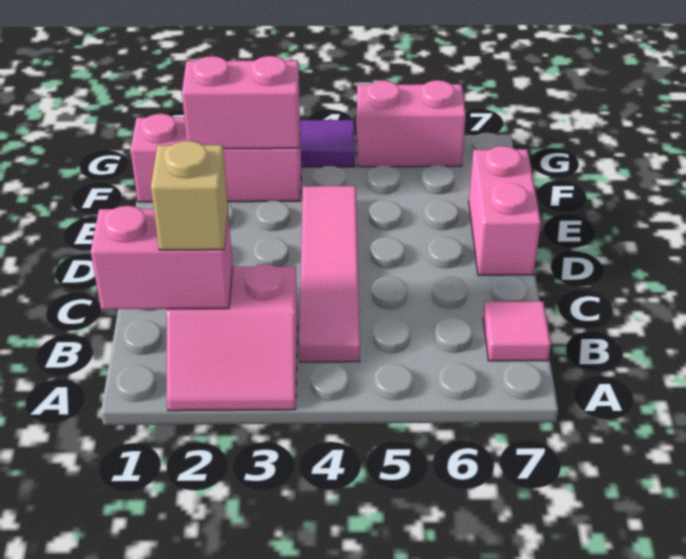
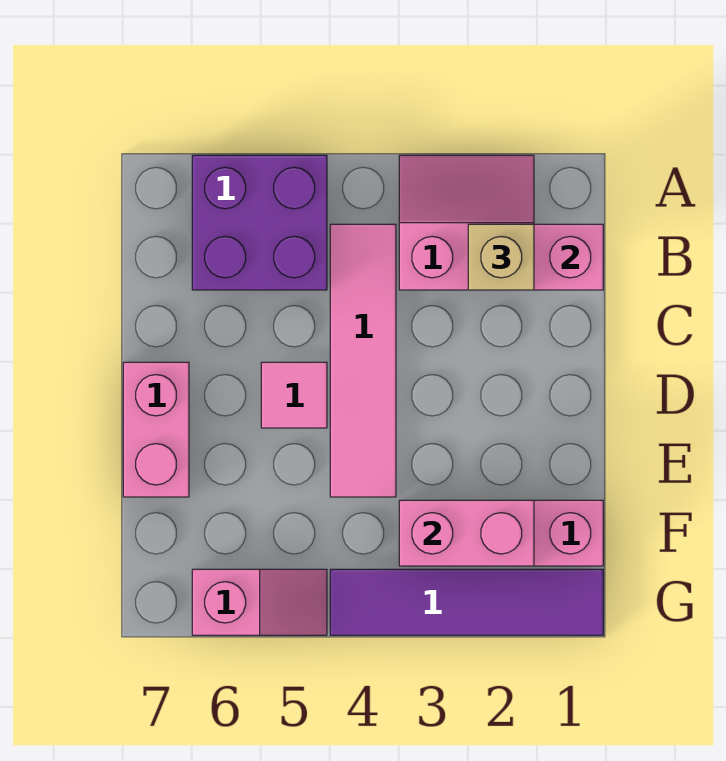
none -> purple brick A5:B6 level 1
pink tile B7 level 1 -> pink tile D5 level 1
pink brick G5:G6 level 1 -> pink slope G5:G6 level 1 top 6

